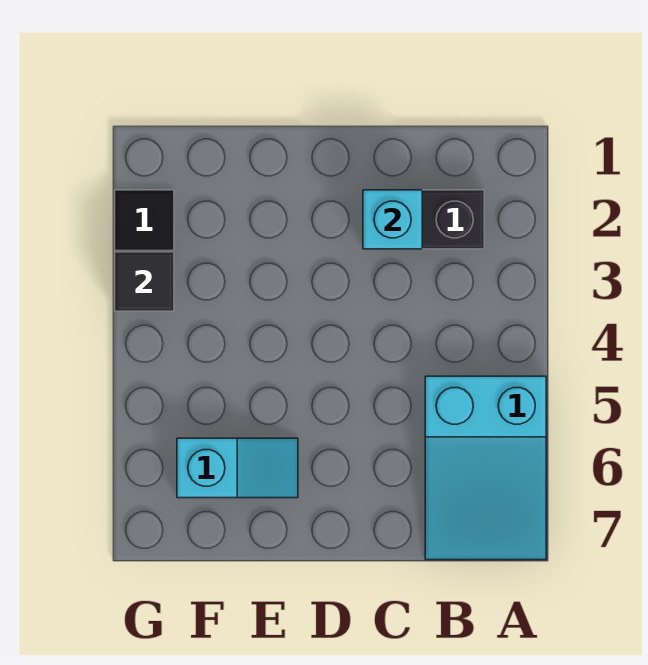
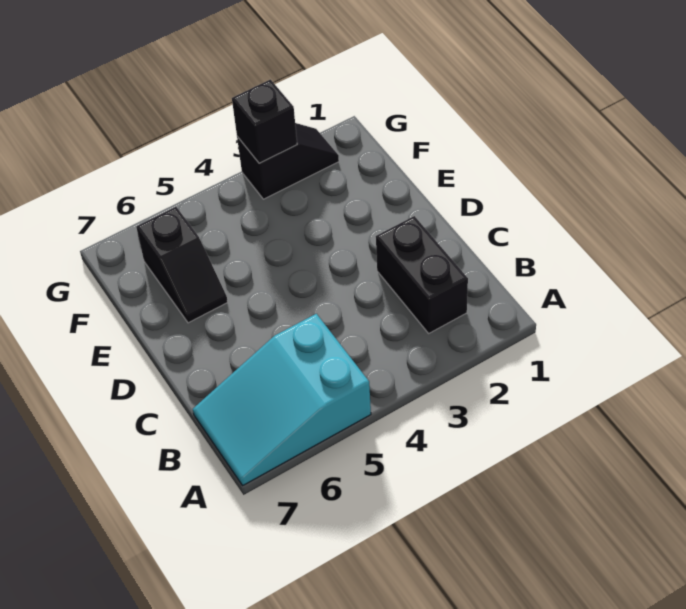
cyan brick C2 level 2 -> none
cyan slope E6:F6 level 1 top F -> black slope E6:F6 level 1 top F
black tile G3 level 2 -> black brick G3 level 2

